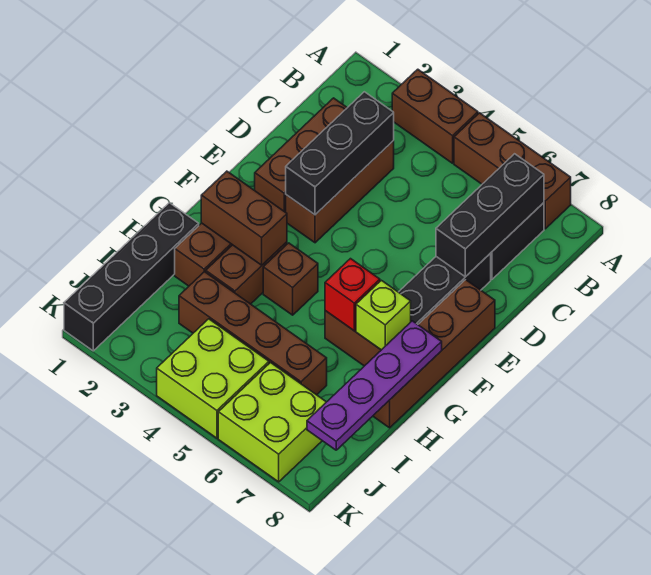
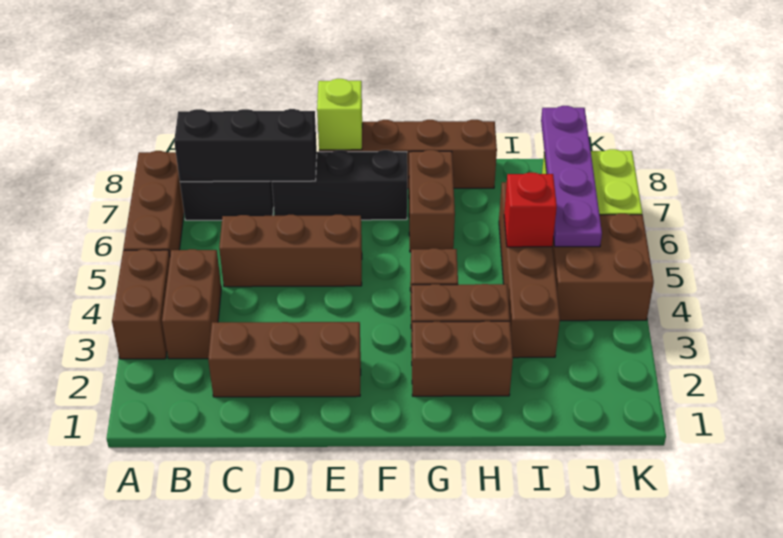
brown brick C3:E3 level 1 -> brown brick C5:E5 level 1
black brick C3:E3 level 2 -> none
brown brick G2:G3 level 2 -> brown brick B3:B4 level 1
red brick G6 level 2 -> red brick I5 level 2
lime brick G7 level 2 -> lime brick E8 level 2
purple plate G8:J8 level 2 -> purple plate J5:J8 level 2
black brick H1:K1 level 1 -> none
lime brick J4:K5 level 1 -> brown brick J4:K5 level 1

